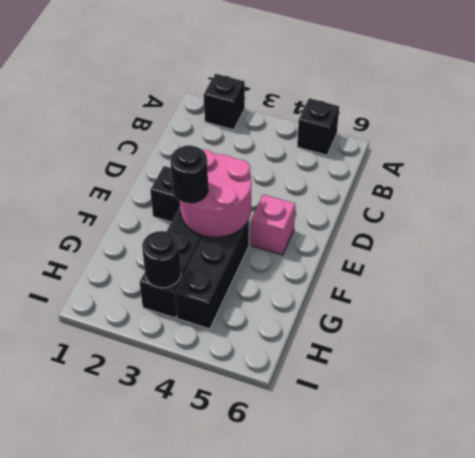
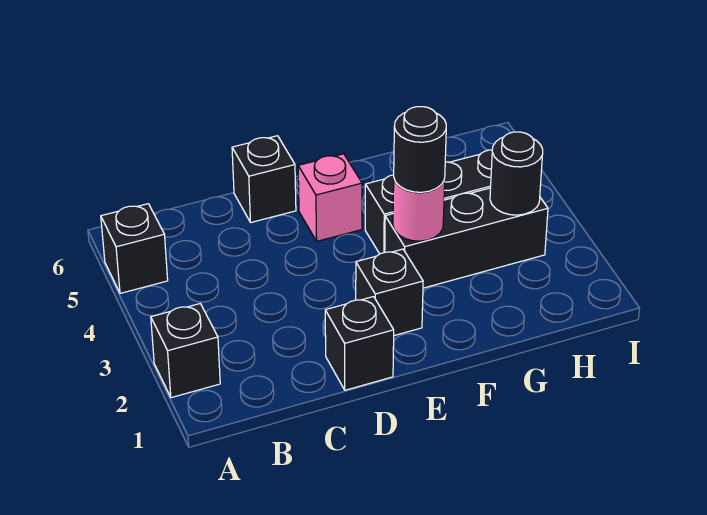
none -> black brick D1 level 1
none -> black brick D6 level 1
pink round brick E3:F4 level 2 -> pink round brick F3 level 2

